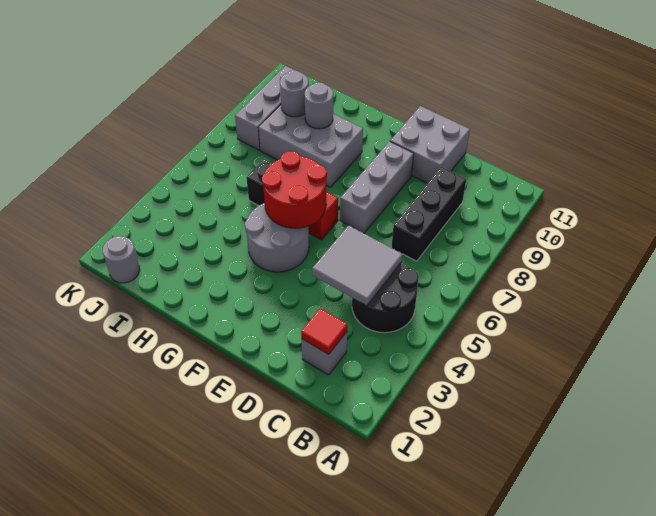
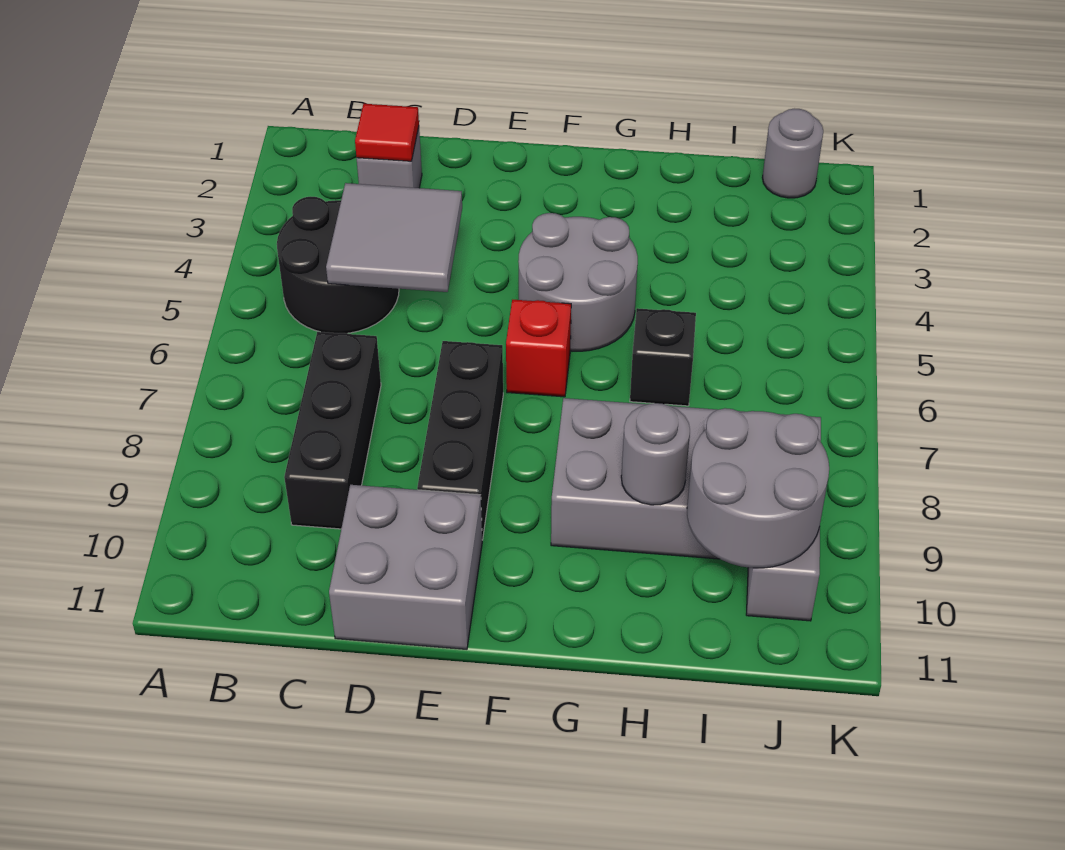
grey brick E7:E9 level 1 -> black brick E7:E9 level 1
red round brick F5:G6 level 2 -> none
grey round brick I9 level 2 -> grey round brick I9:J10 level 2

